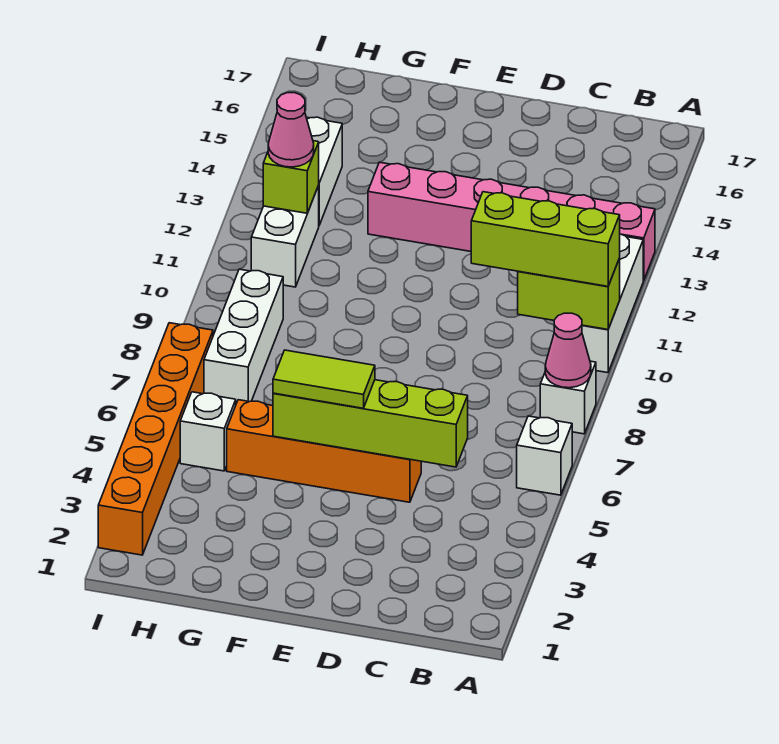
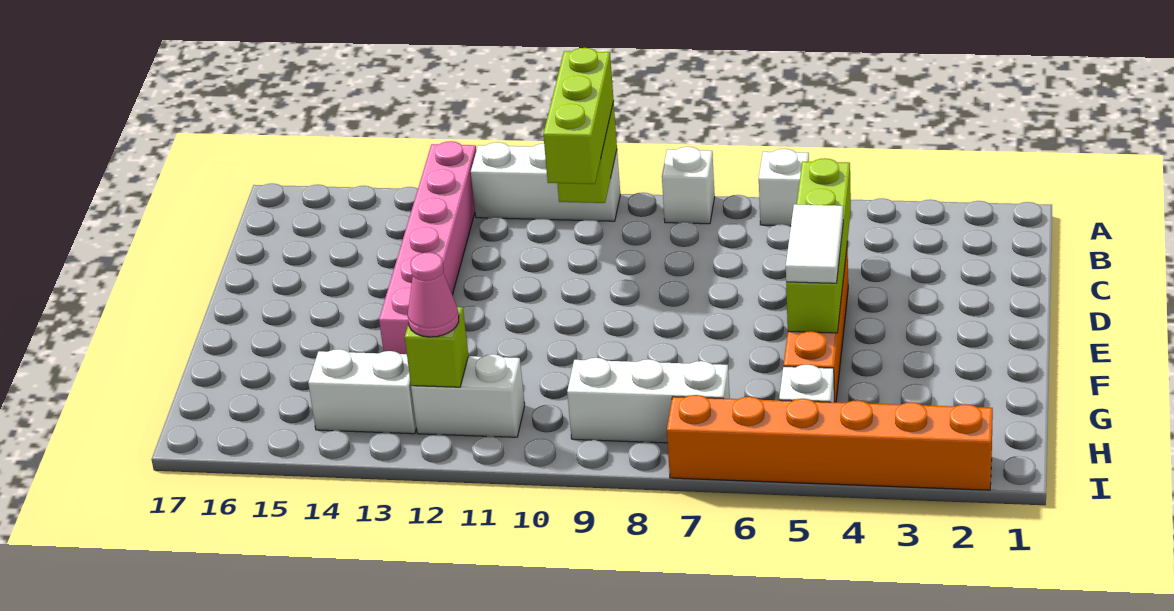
pink cone A8 level 2 -> none
lime tile E5:F5 level 3 -> white tile E5:F5 level 3

